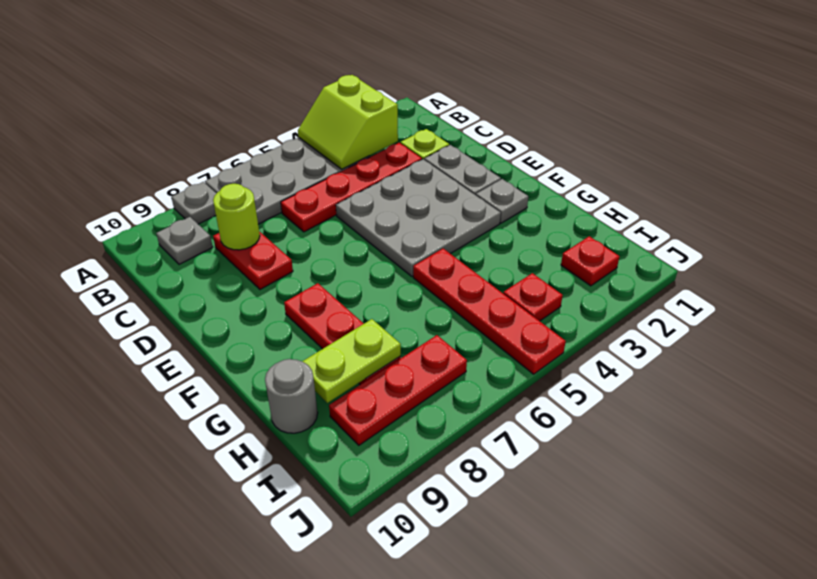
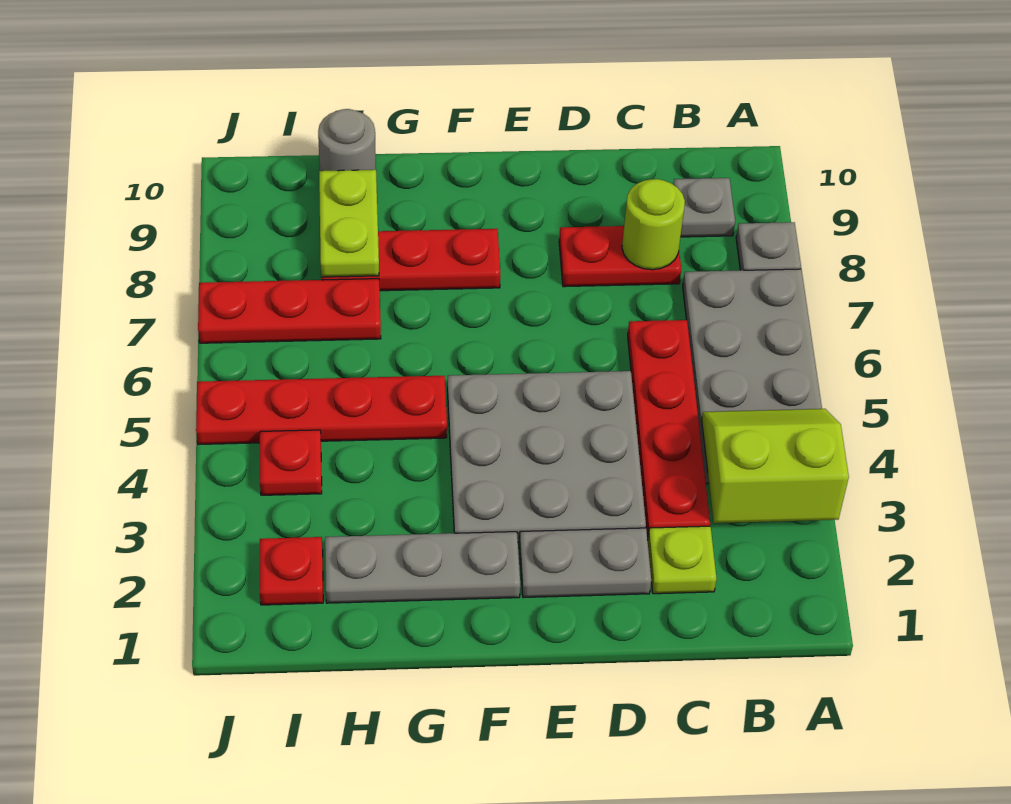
grey plate F2 level 1 -> grey plate F2:H2 level 1
red plate I7:I9 level 1 -> red plate H7:J7 level 1

